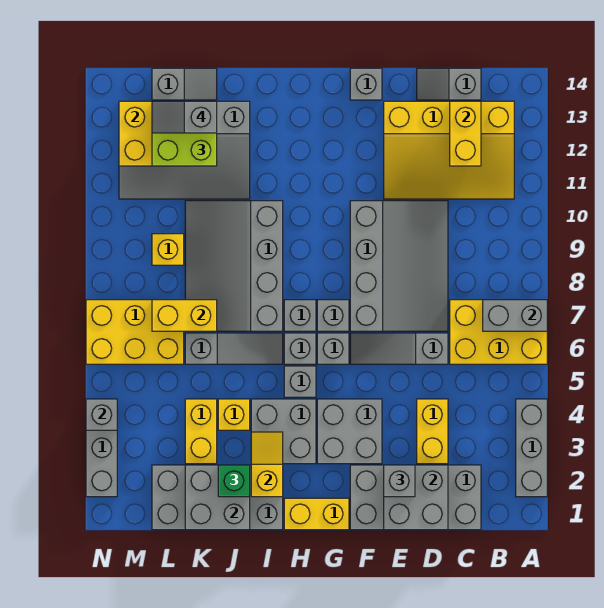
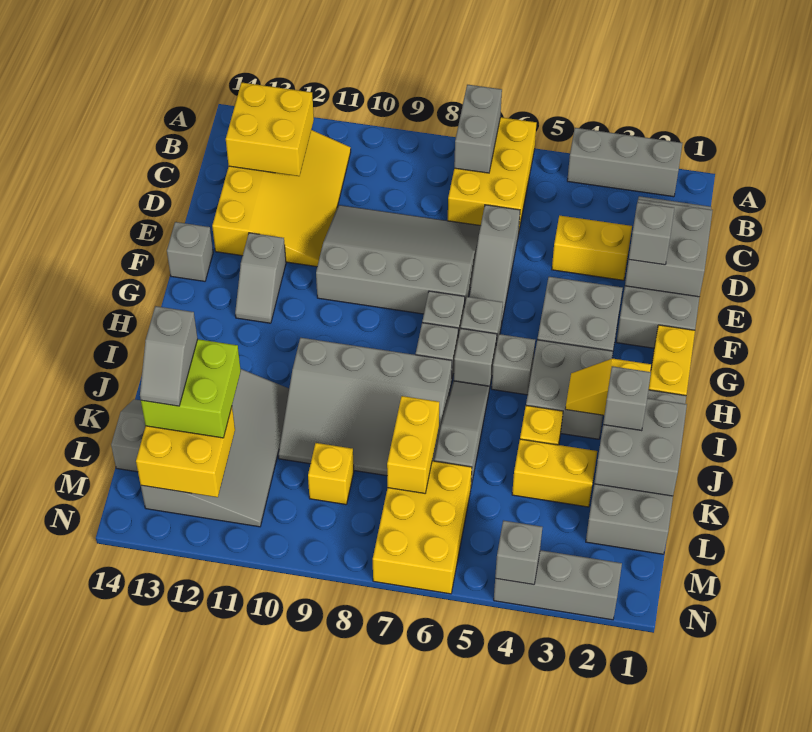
yellow brick C12:C13 level 2 -> yellow brick B12:C13 level 2
grey slope C14:D14 level 1 top C -> grey slope F12:G12 level 1 top F
green brick J2 level 3 -> grey brick J2 level 3

